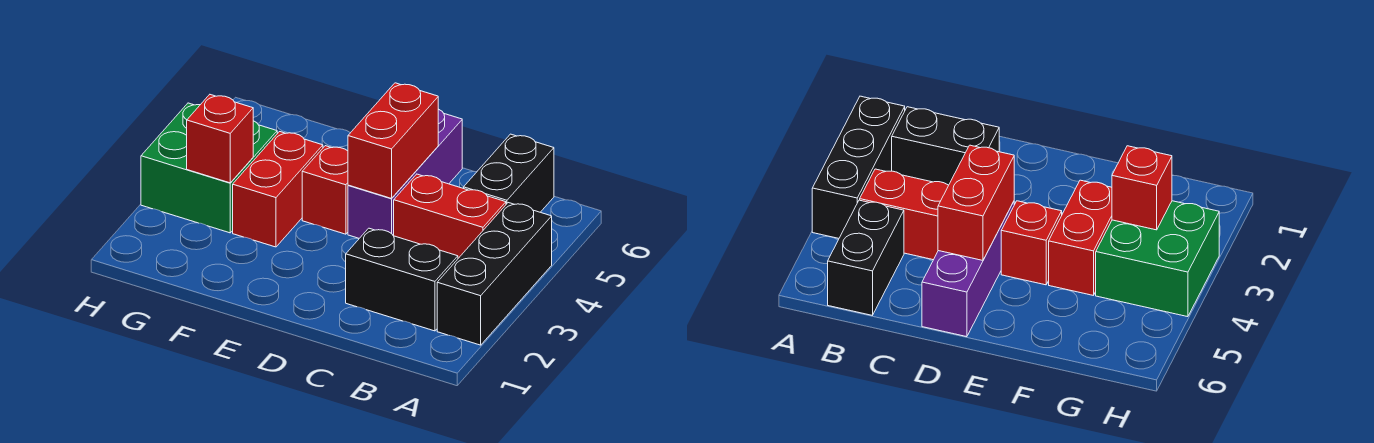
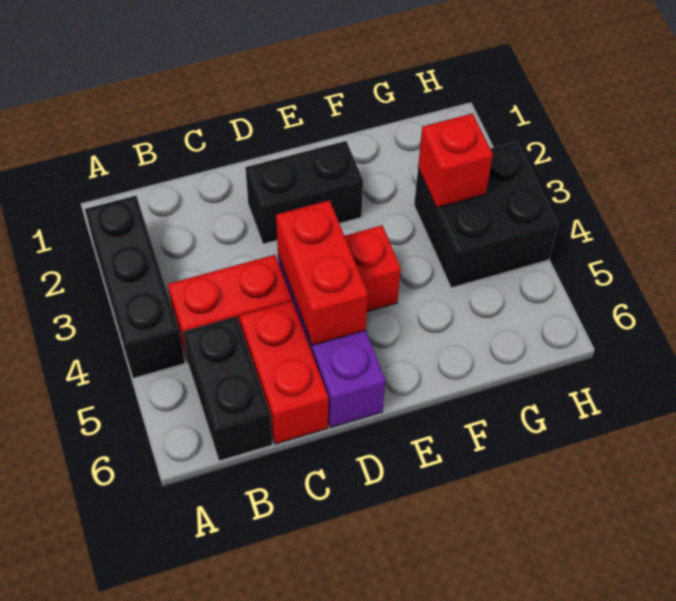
black brick B2:C2 level 1 -> black brick D2:E2 level 1
red brick F3:F4 level 1 -> red brick C5:C6 level 1
green brick G3:H4 level 1 -> black brick G3:H4 level 1

